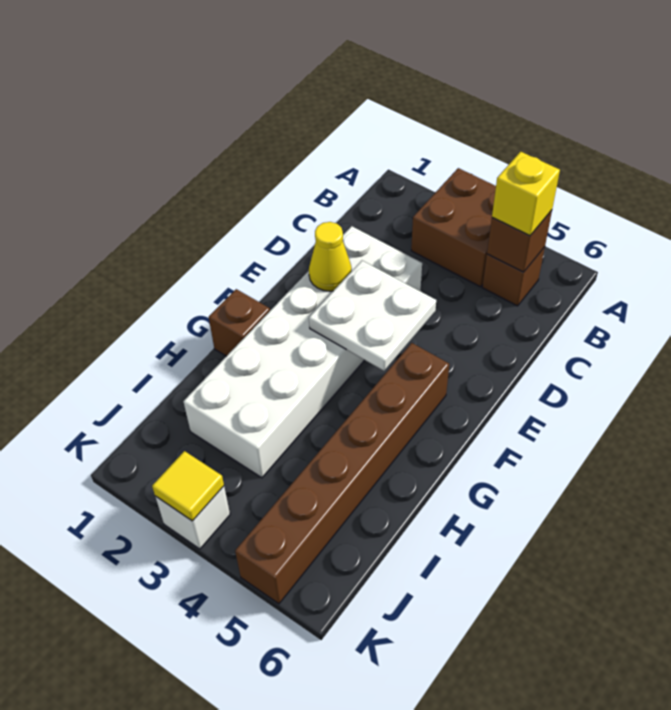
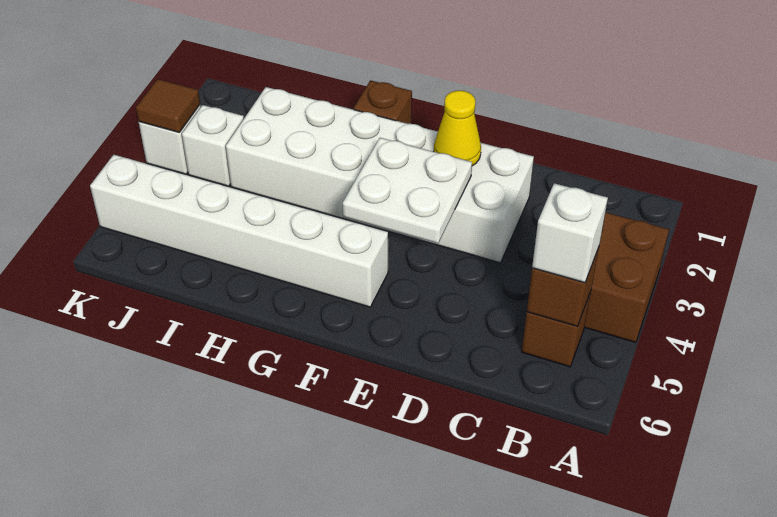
yellow brick B5 level 3 -> white brick B5 level 3
brown brick F5:K5 level 1 -> white brick F5:K5 level 1
none -> white brick J3 level 1
yellow tile K3 level 2 -> brown tile K3 level 2

